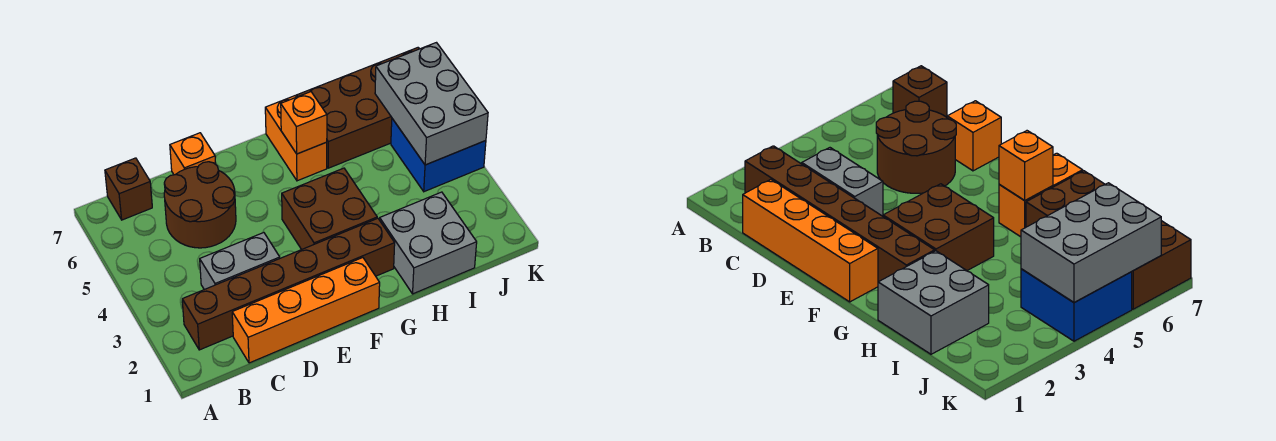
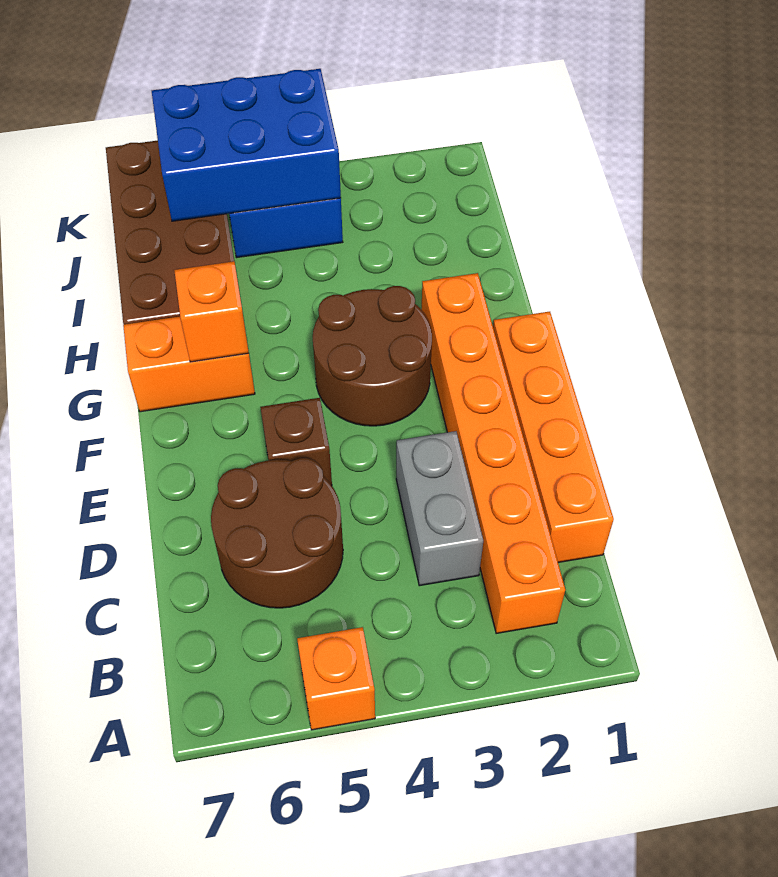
brown brick B2:G2 level 1 -> orange brick B2:G2 level 1
brown brick B7 level 1 -> brown brick E5 level 1
orange brick D7 level 1 -> orange brick A5 level 1
brown brick F3:G4 level 1 -> brown round brick F3:G4 level 1
grey brick H1:I2 level 1 -> none
grey brick J4:K6 level 2 -> blue brick J4:K6 level 2

